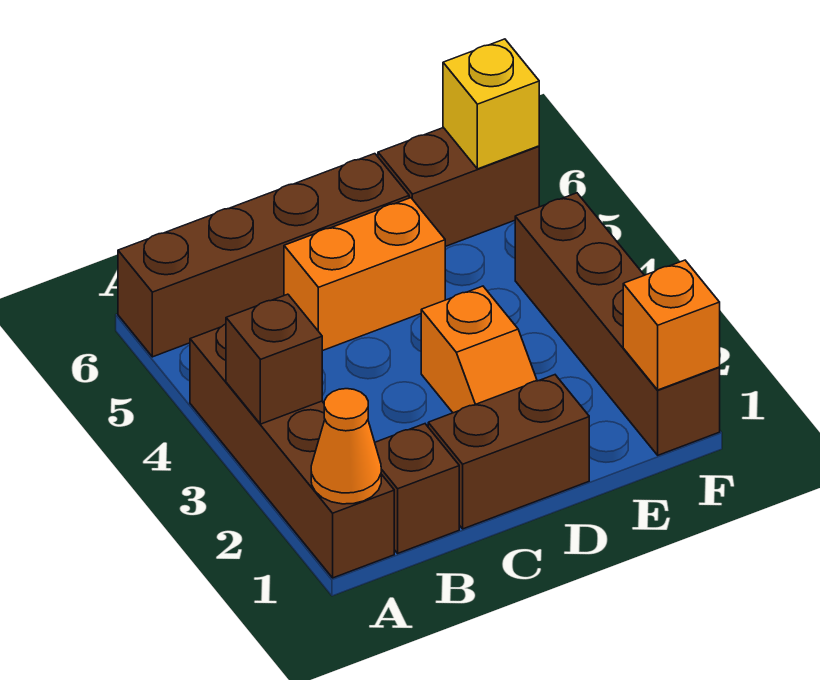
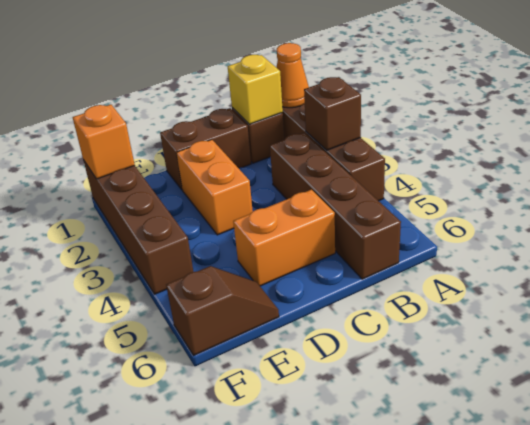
brown brick A6:D6 level 1 -> brown brick B3:B6 level 1
orange slope D2:D3 level 1 top 3 -> orange brick D2:D3 level 1
brown brick E6:F6 level 1 -> brown slope E6:F6 level 1 top F
yellow brick F6 level 2 -> yellow brick B1 level 2

